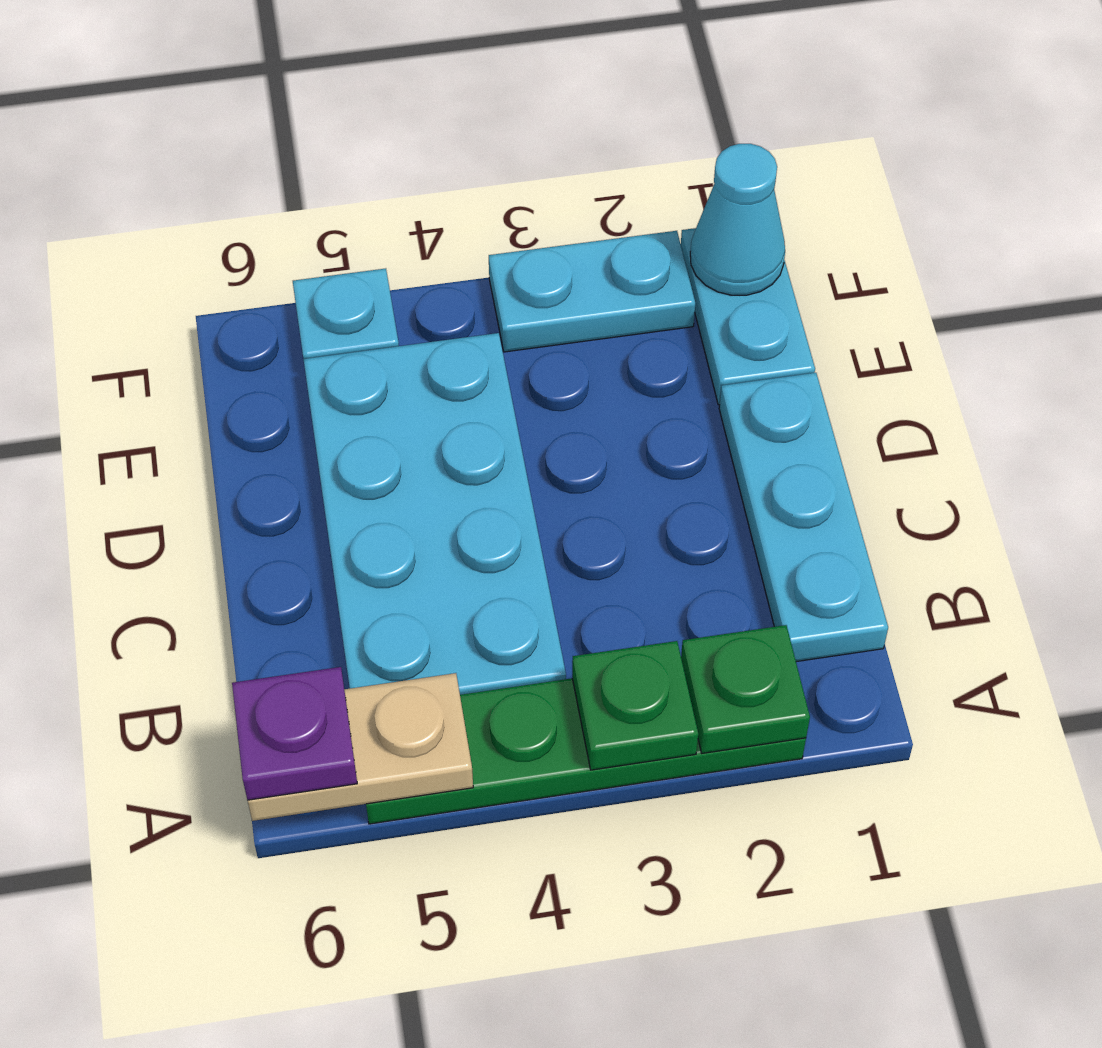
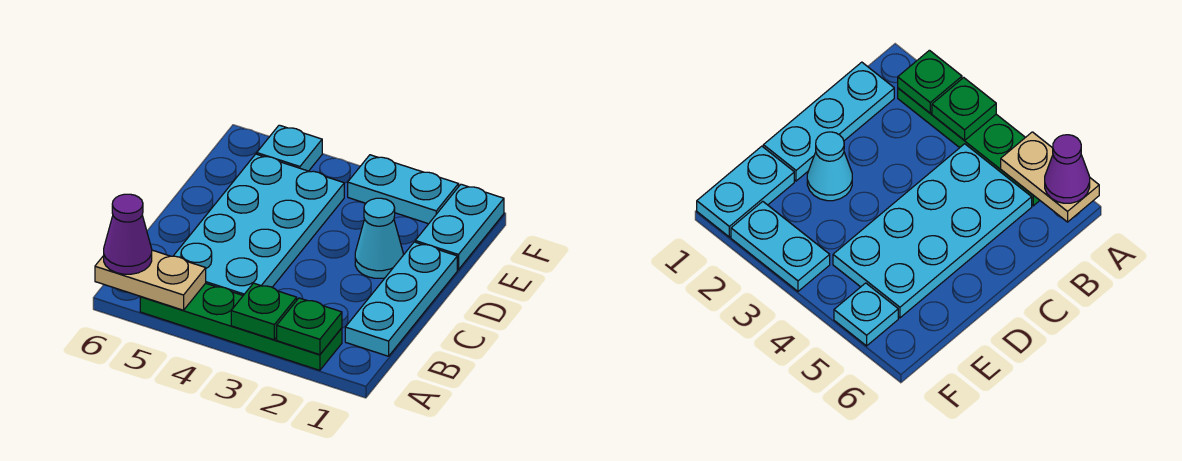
purple plate A6 level 3 -> purple cone A6 level 3
cyan cone F1 level 2 -> cyan cone D2 level 1

